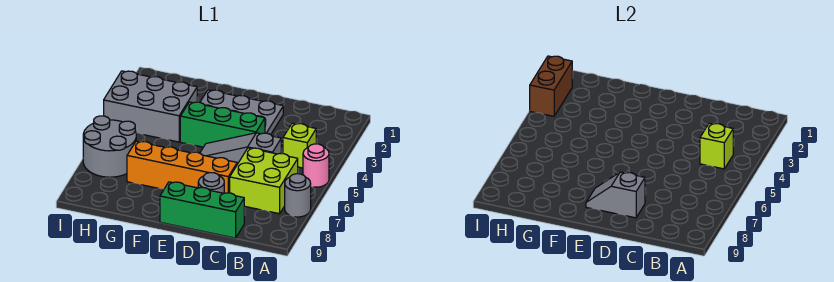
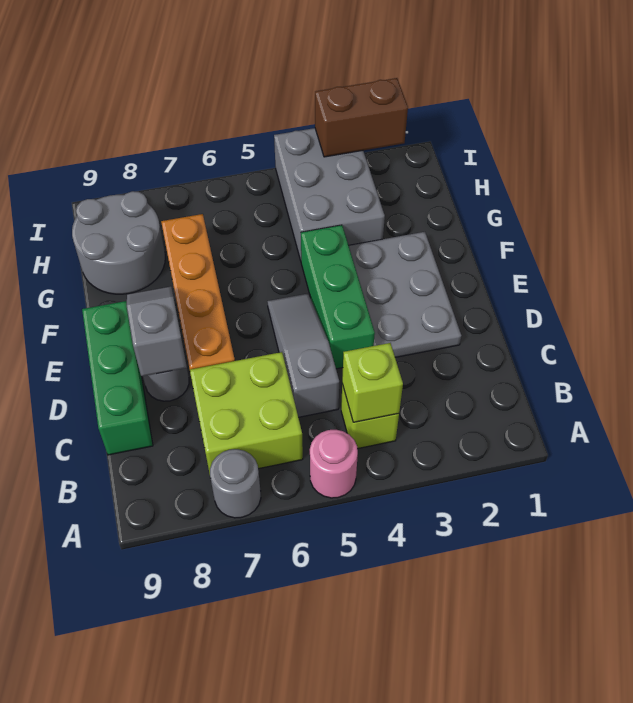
grey round brick H6:I7 level 1 -> grey round brick G8:H9 level 1

